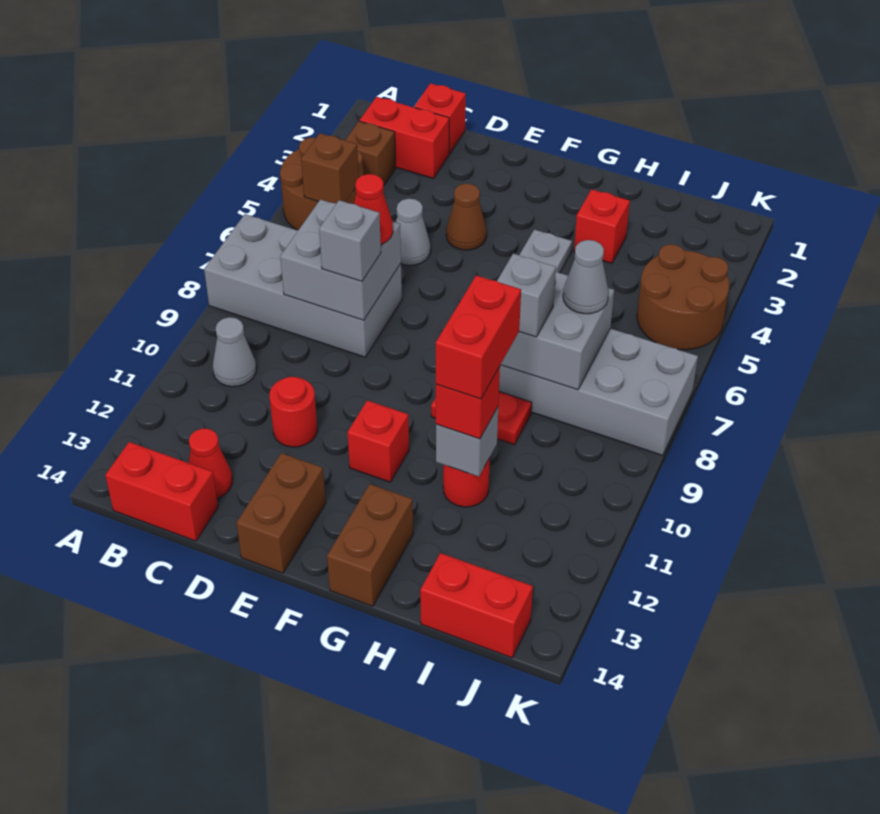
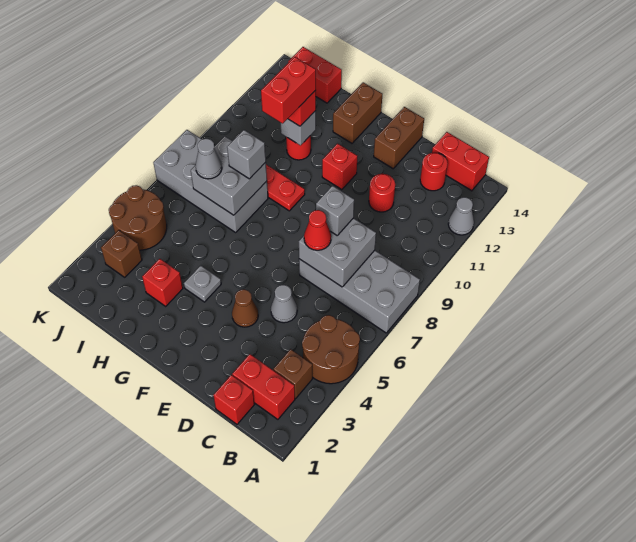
brown brick B5 level 2 -> brown brick J3 level 1
grey cone B10 level 1 -> grey cone A12 level 1
red cone C13 level 1 -> red round brick C13 level 1

